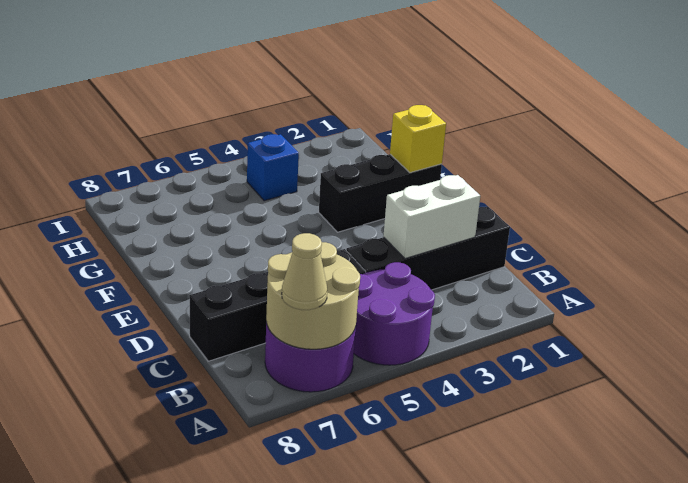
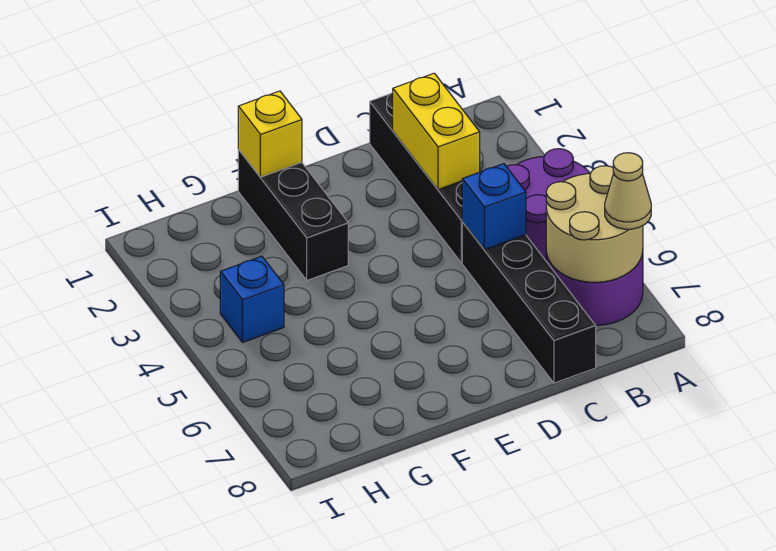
white brick C2:C3 level 2 -> yellow brick C2:C3 level 2
none -> blue brick C5 level 2

